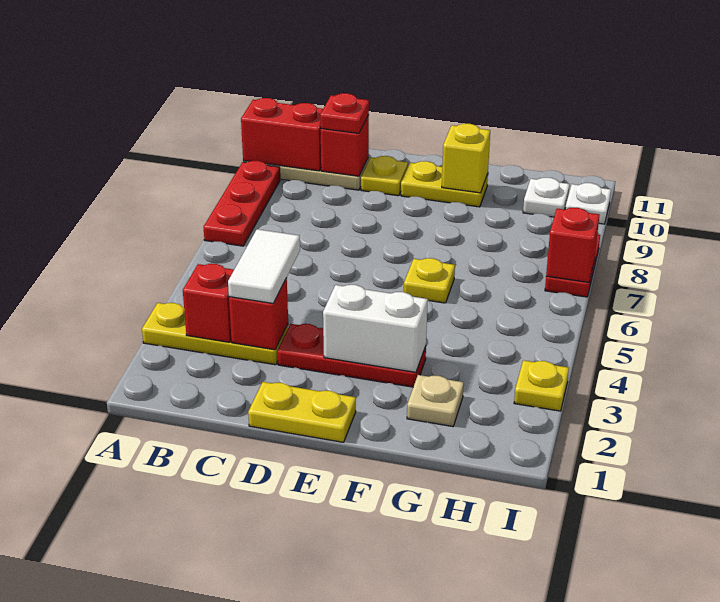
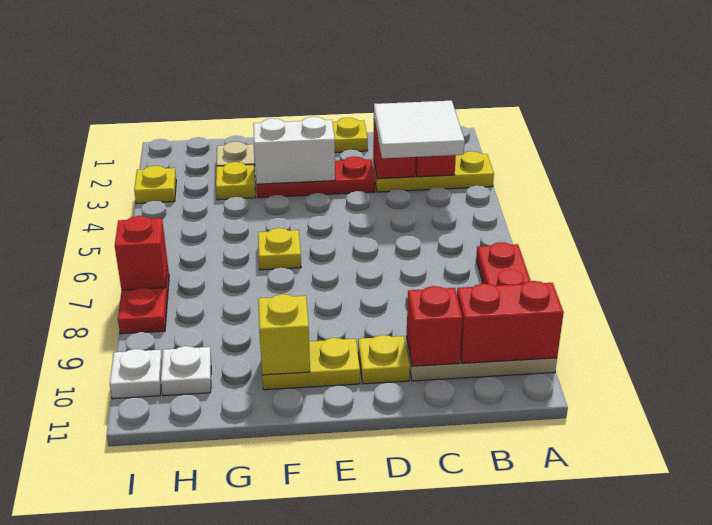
white tile C3:C4 level 3 -> white tile B3:C4 level 3
red plate C10 level 3 -> none
none -> yellow plate G3 level 1

